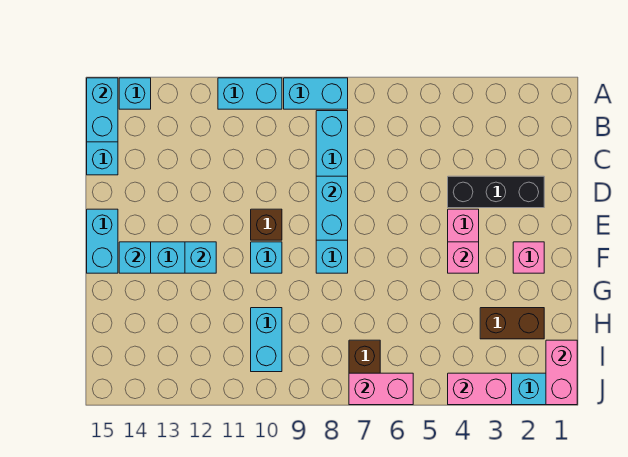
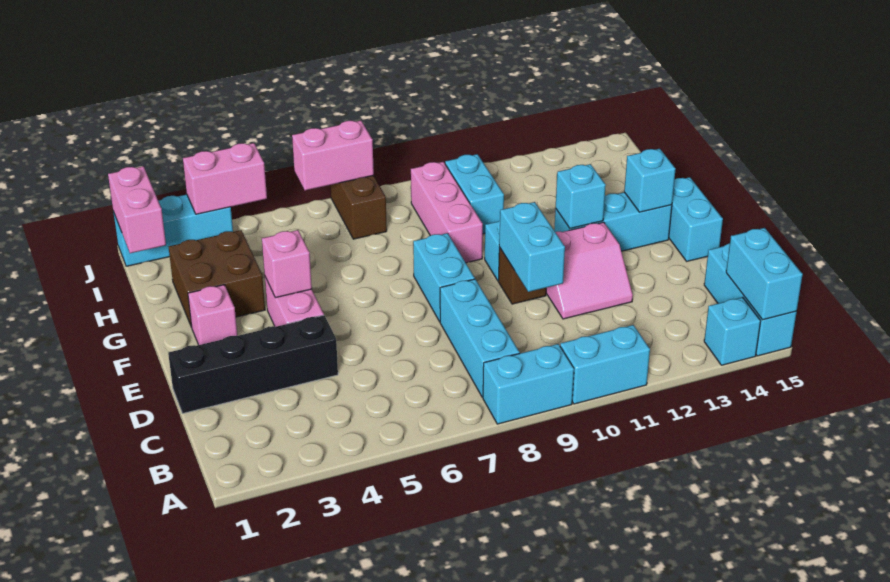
black brick D2:D4 level 1 -> black brick D1:D4 level 1
cyan brick D8:E8 level 2 -> cyan brick D10:E10 level 2
none -> pink slope D11:E12 level 1 top E
none -> pink brick G9:I9 level 1
brown brick H2:H3 level 1 -> brown brick G2:H3 level 1

